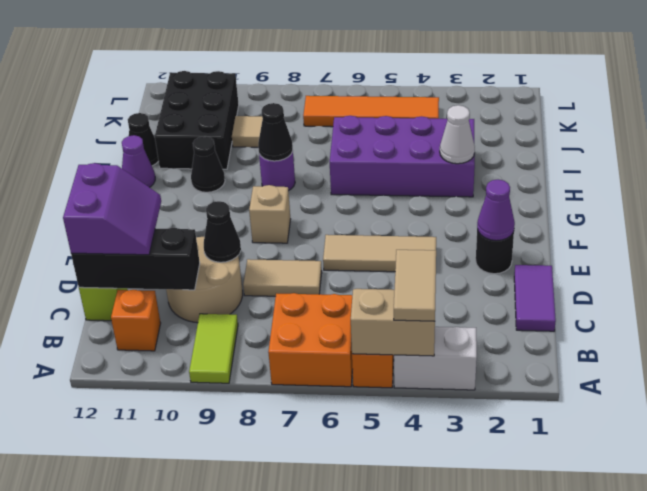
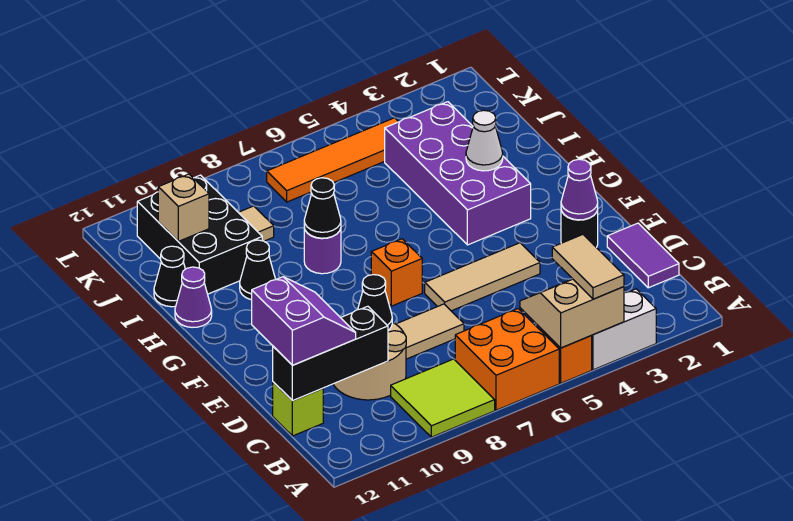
lime tile A9:B9 level 1 -> lime tile A8:B9 level 1
orange brick B11 level 1 -> orange brick F7 level 1
tan brick F8 level 1 -> tan brick J11 level 2
purple brick H3:I6 level 1 -> purple brick G3:J4 level 1

